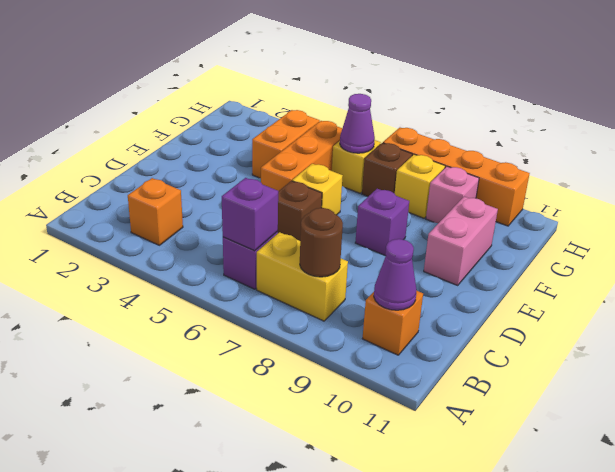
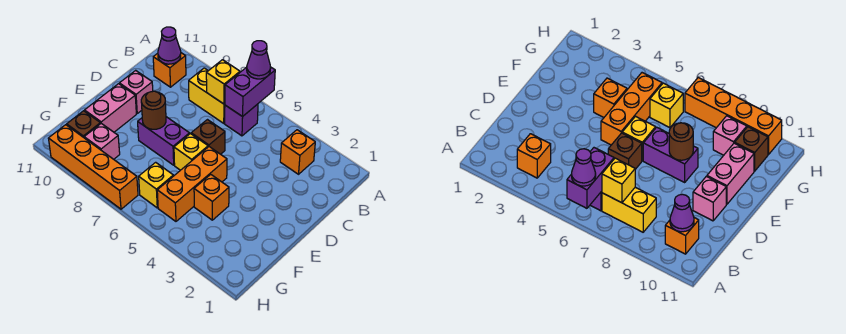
purple brick B6 level 2 -> purple brick A6:B6 level 2
brown round brick B8 level 2 -> brown round brick E8 level 2
none -> pink brick D10 level 1
purple brick E8 level 1 -> purple brick E7:E8 level 1
orange brick F4:G4 level 1 -> orange brick F4 level 1
purple cone G6 level 2 -> purple cone A6 level 3
brown brick G7 level 1 -> brown brick G10 level 1
yellow brick G8 level 1 -> yellow brick B7 level 2

